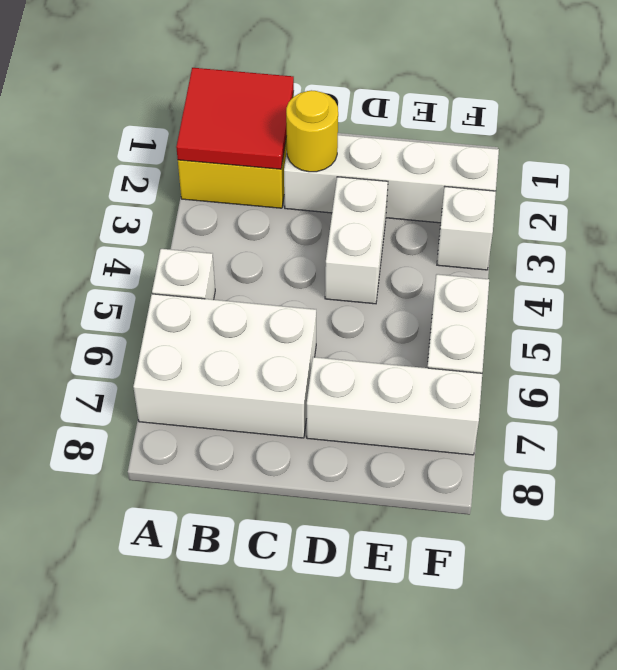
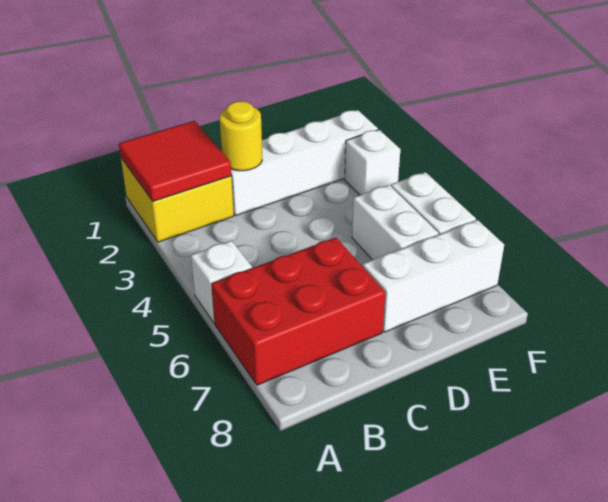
white brick A6:C7 level 1 -> red brick A6:C7 level 1
white brick D3:D4 level 1 -> white brick E5:E6 level 1

